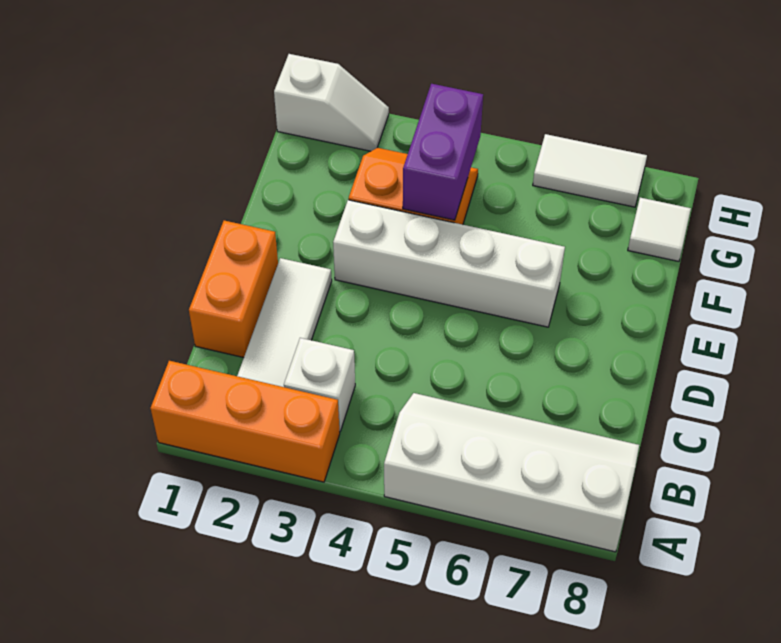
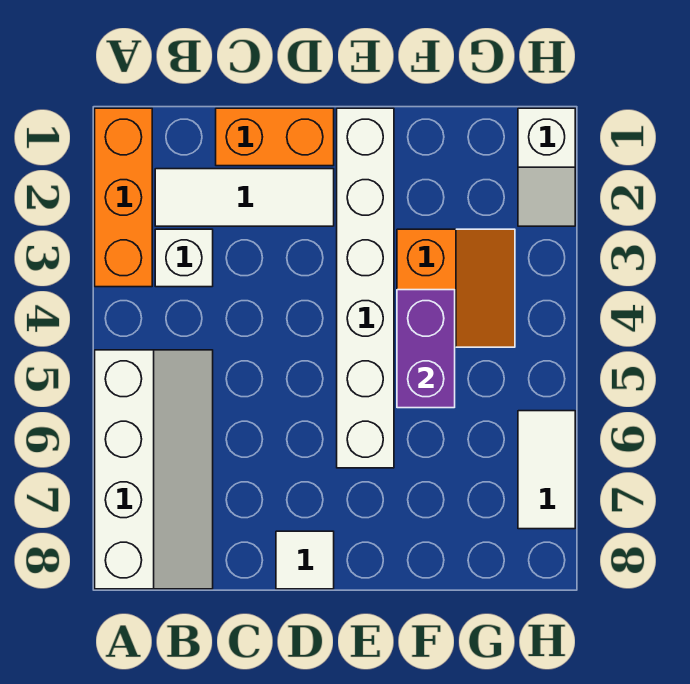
white brick E3:E6 level 1 -> white brick E1:E6 level 1
purple brick F4:G4 level 2 -> purple brick F4:F5 level 2
white tile G8 level 1 -> white tile D8 level 1

